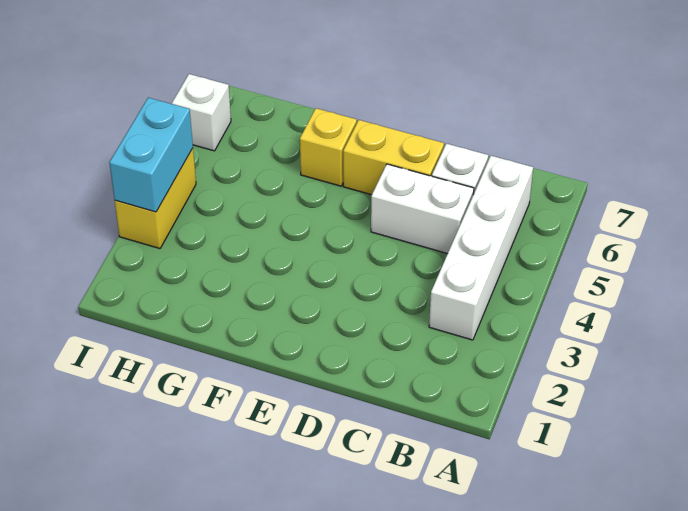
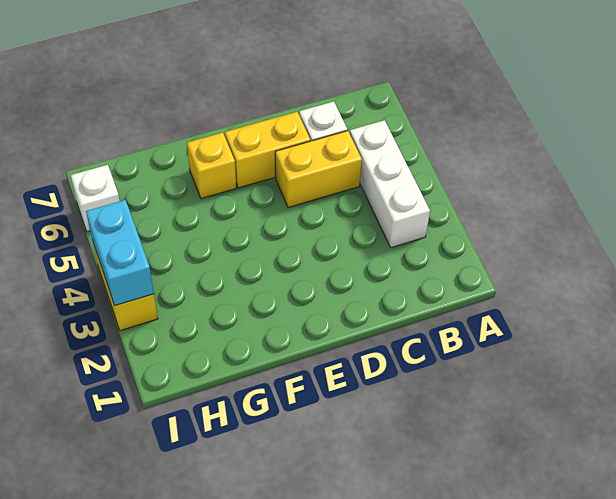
white brick B3:B6 level 1 -> white brick B3:B5 level 1
white brick C5:D5 level 1 -> yellow brick C5:D5 level 1

